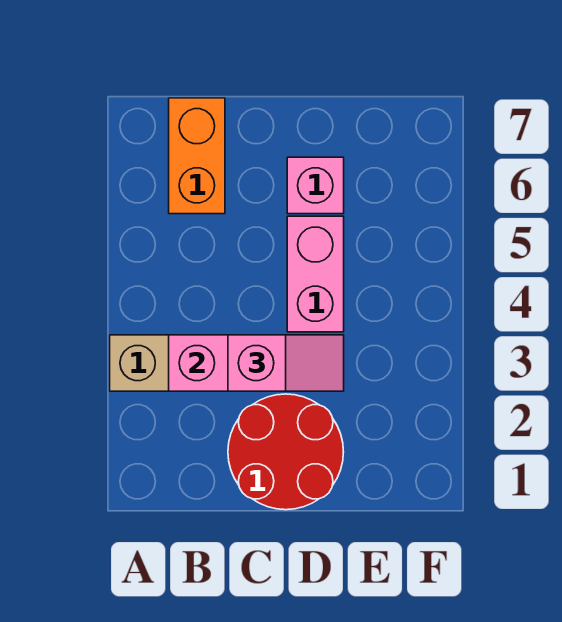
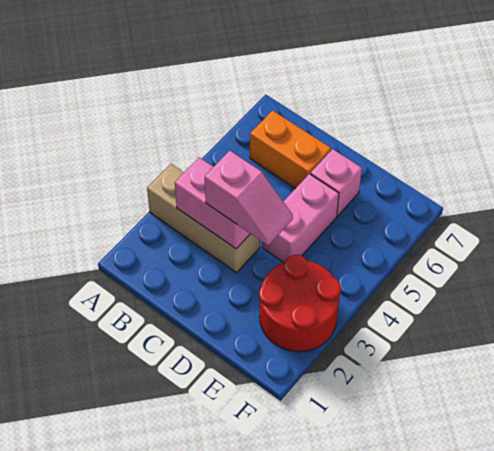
orange brick B6:B7 level 1 -> orange brick B6:C6 level 1
red round brick C1:D2 level 1 -> red round brick E2:F3 level 1

